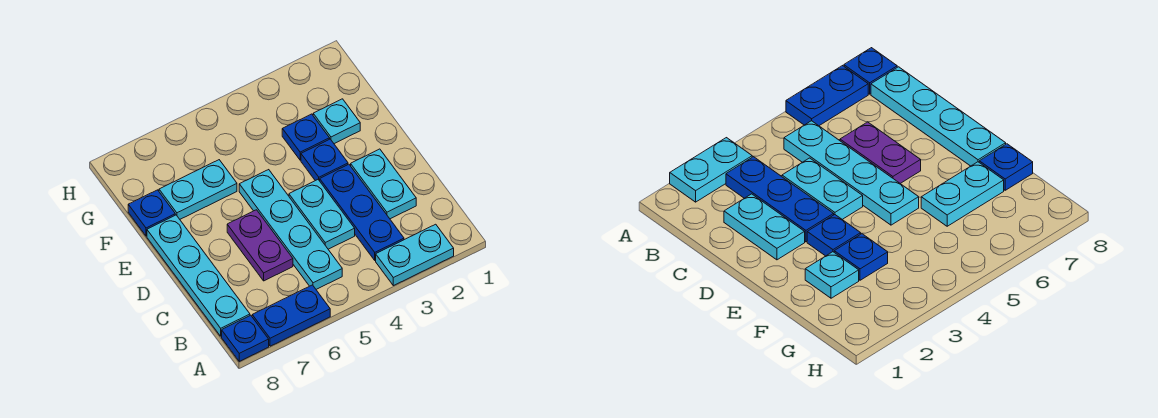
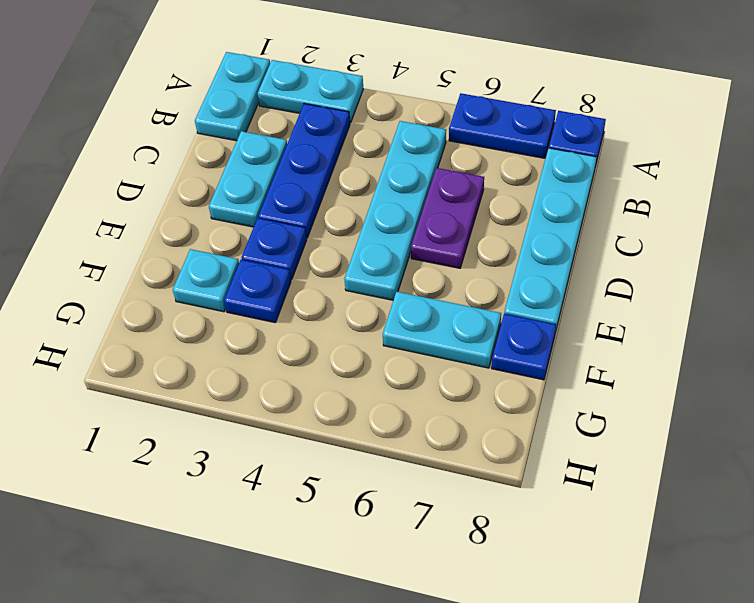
cyan plate C4:D4 level 1 -> cyan plate A1:B1 level 1

